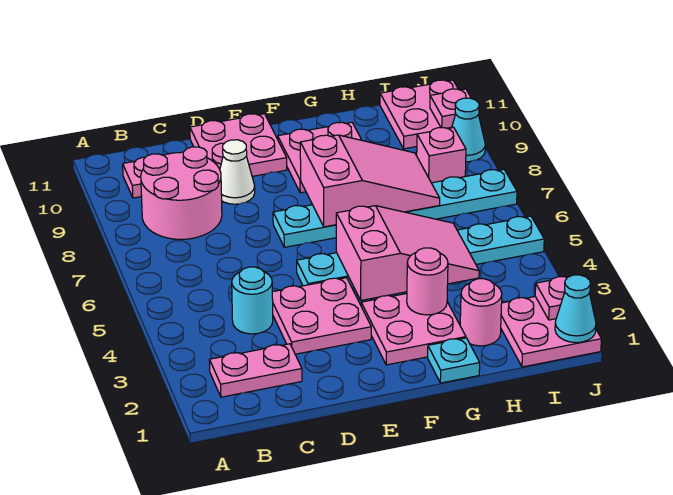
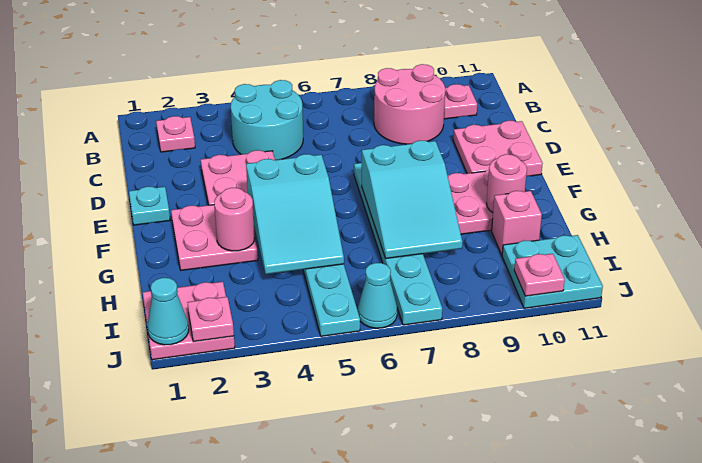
pink plate B2:C2 level 1 -> pink plate B2 level 1
cyan round brick C4 level 1 -> cyan round brick B4:C5 level 1
white cone D9 level 1 -> none
pink slope F4:H5 level 2 top F -> cyan slope F4:H5 level 2 top F
pink slope F7:H8 level 2 top F -> cyan slope F7:H8 level 2 top F
cyan plate G1 level 1 -> cyan plate E1 level 1
pink round brick H2 level 1 -> pink round brick G10 level 2
pink brick I8 level 1 -> pink brick H10 level 1
pink plate I10:J11 level 1 -> cyan plate I10:J11 level 1
cyan cone J9 level 1 -> cyan cone J6 level 1

